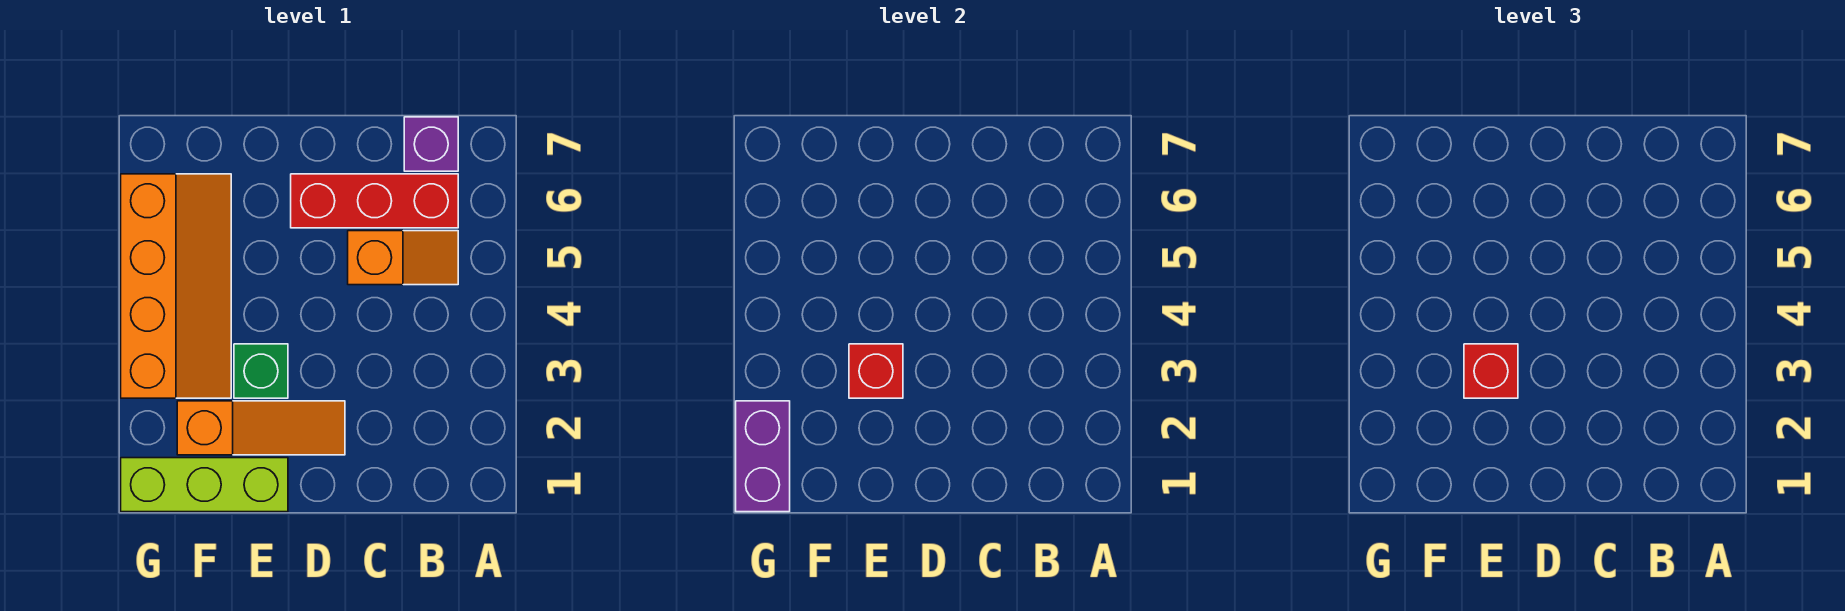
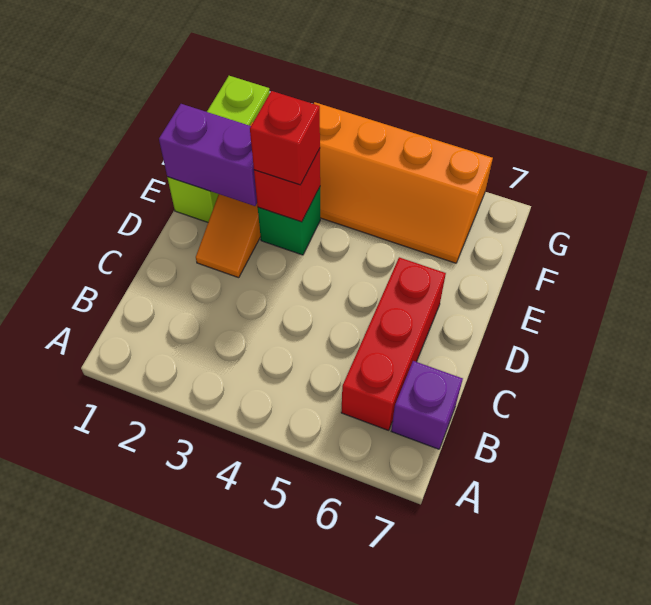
orange slope B5:C5 level 1 top C -> none
purple brick G1:G2 level 2 -> purple brick E1:E2 level 2

